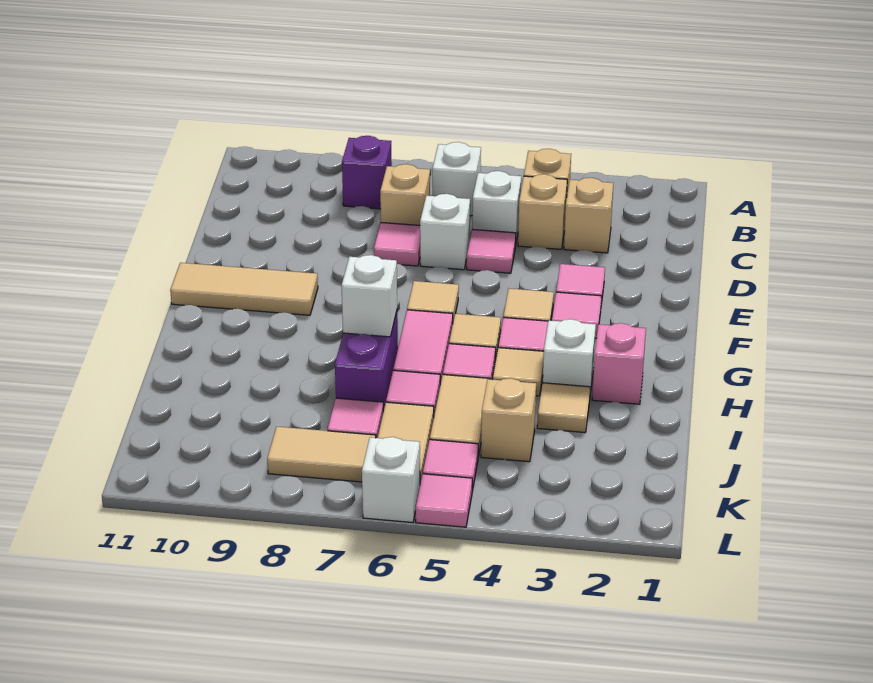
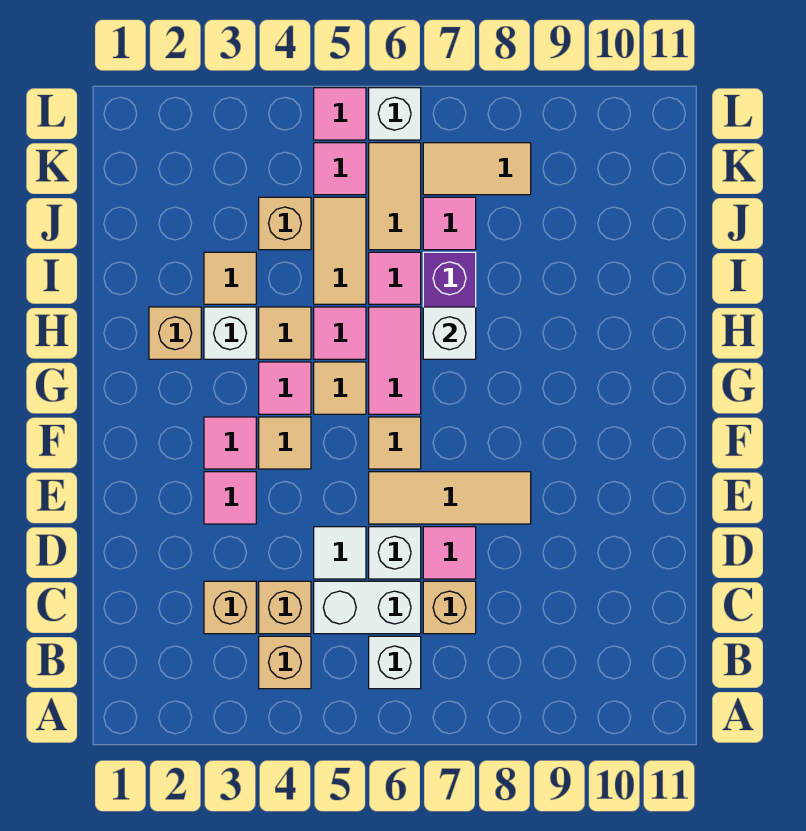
purple brick B8 level 1 -> none
white brick C5 level 1 -> white brick C5:C6 level 1
pink tile D5 level 1 -> white tile D5 level 1
tan tile F9:F11 level 1 -> tan tile E6:E8 level 1
pink brick H2 level 1 -> tan brick H2 level 1

